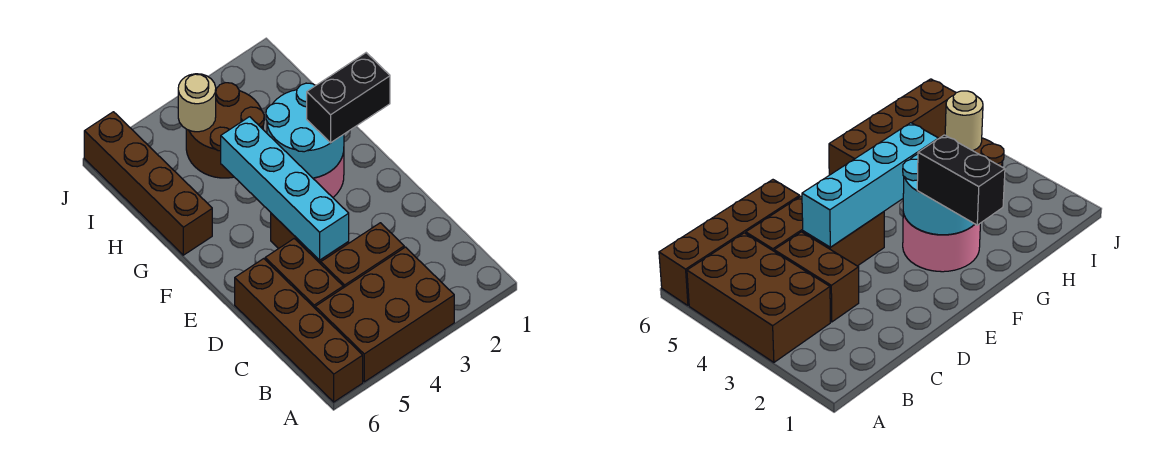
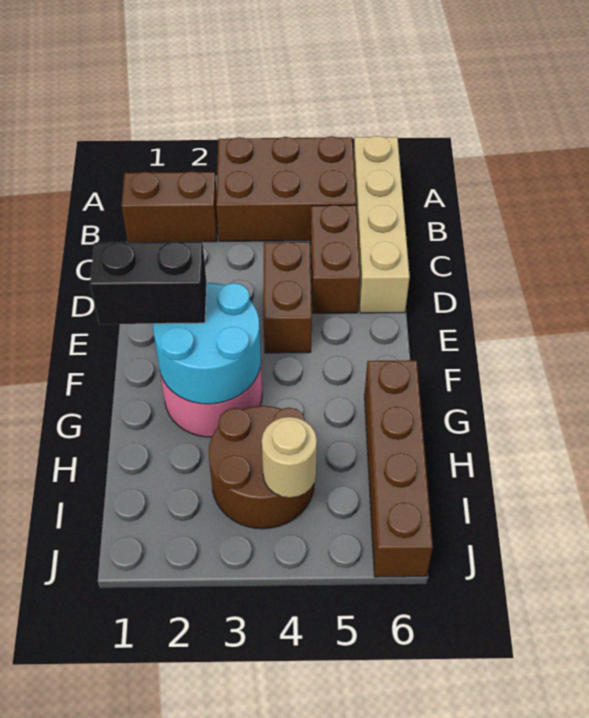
brown brick A6:D6 level 1 -> tan brick A6:D6 level 1
brown brick C3:C4 level 1 -> brown brick B1:B2 level 1
cyan brick D4:G4 level 2 -> none

